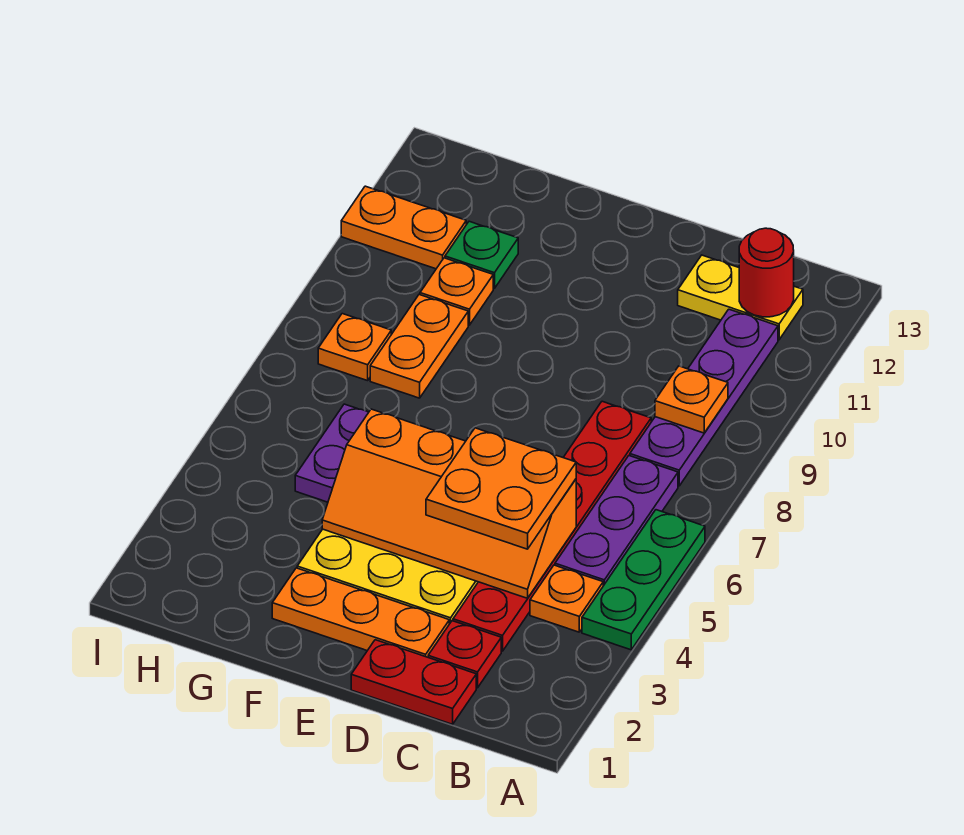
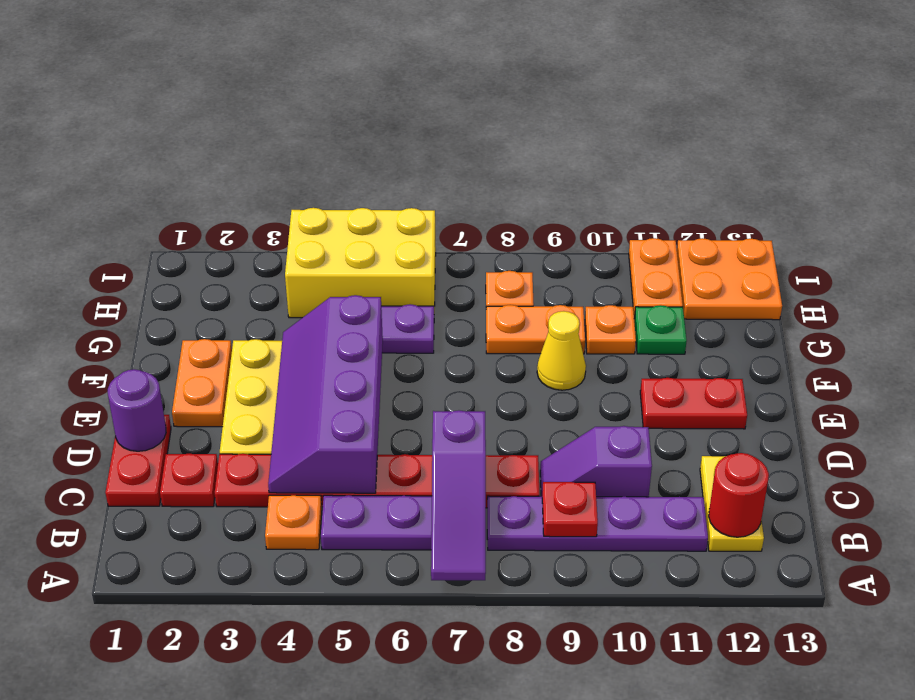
green plate A4:A6 level 1 -> none
none -> purple slope A7:C7 level 2 top C
orange plate B9 level 2 -> red plate B9 level 2
orange slope C4:F5 level 2 top 5 -> purple slope C4:F5 level 2 top 5
orange plate C4:D5 level 3 -> orange plate H12:I13 level 1
none -> purple slope C9:C10 level 1 top 10
none -> purple round brick D1 level 2
orange plate D2:F2 level 1 -> orange plate E2:F2 level 1
none -> red plate E11:E12 level 1
none -> yellow cone F9 level 1
none -> yellow brick H4:I6 level 1

